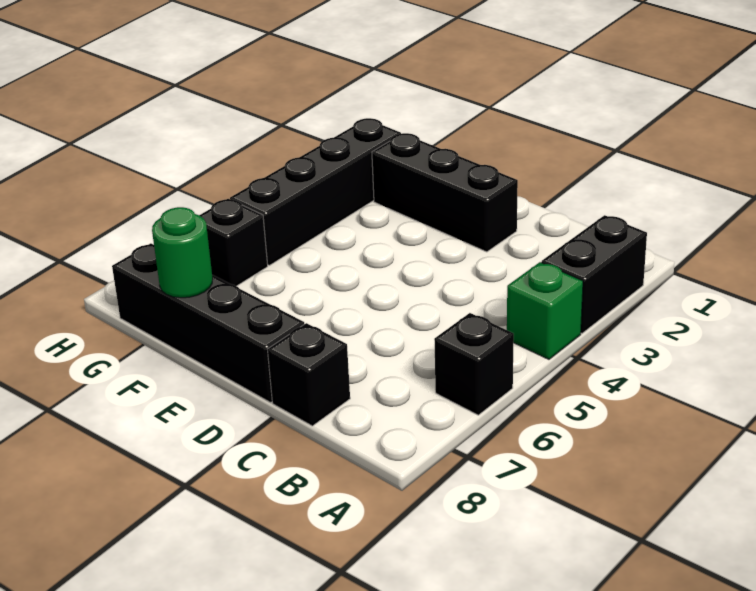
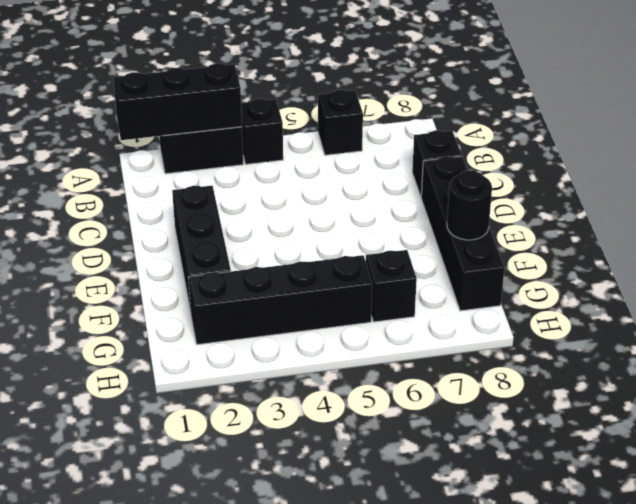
none -> black brick A1:A3 level 2
green brick A4 level 1 -> black brick A4 level 1
green round brick F8 level 2 -> black round brick F8 level 2

